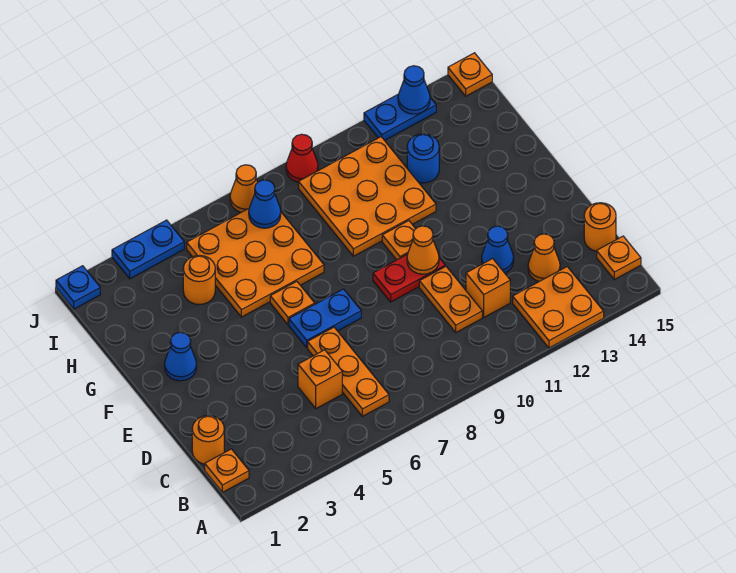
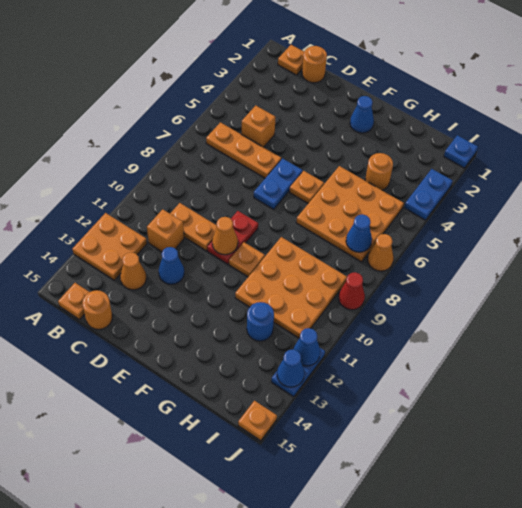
none -> blue cone J12 level 2

